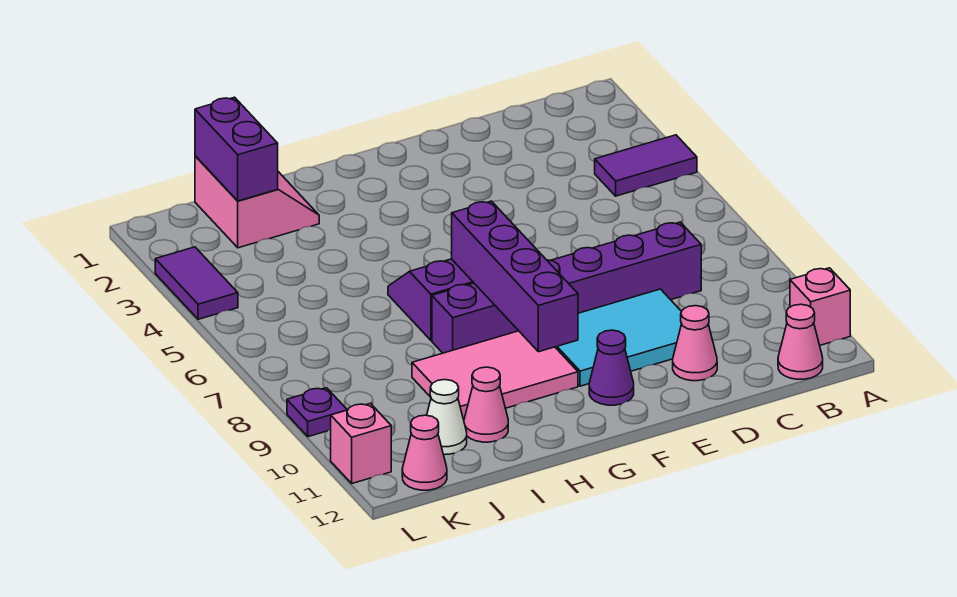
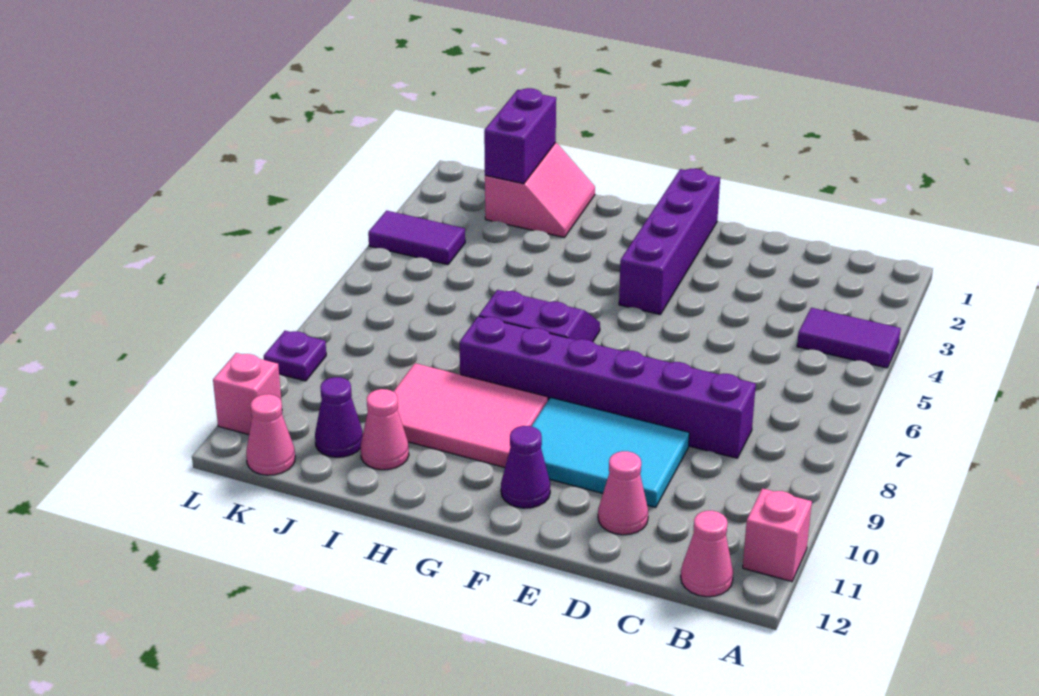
purple brick G7:G10 level 2 -> purple brick F1:F4 level 1
white cone J11 level 1 -> purple cone J11 level 1
purple tile L3:L4 level 1 -> purple tile K4:L4 level 1

